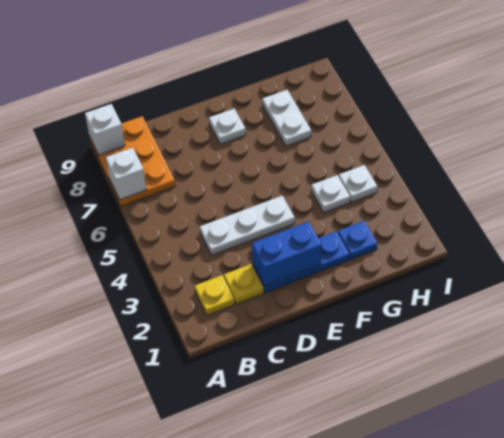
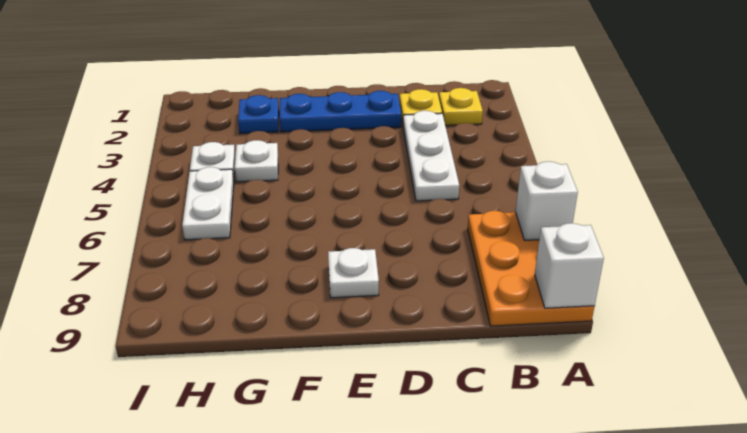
white plate C4:E4 level 1 -> white plate C3:C5 level 1
blue brick D2:E2 level 2 -> none
white plate G7:G8 level 1 -> white plate H5:H6 level 1

